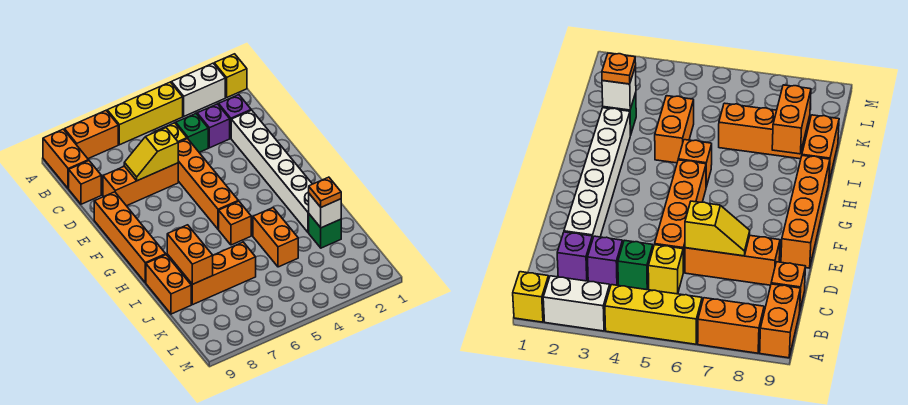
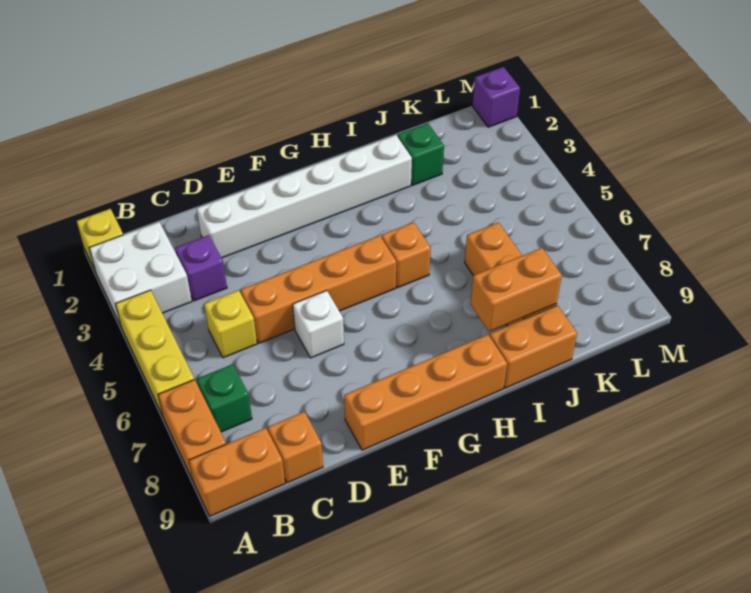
white brick A2:A3 level 1 -> white brick A2:B3 level 1
purple brick C2 level 1 -> purple brick M1 level 1
green brick C4 level 1 -> green brick B7 level 1
orange brick D6:D8 level 1 -> none
yellow slope D6:D7 level 2 top 6 -> none
orange brick I4:J4 level 1 -> none
white brick J2 level 2 -> white brick E6 level 1
orange plate J2 level 3 -> none

